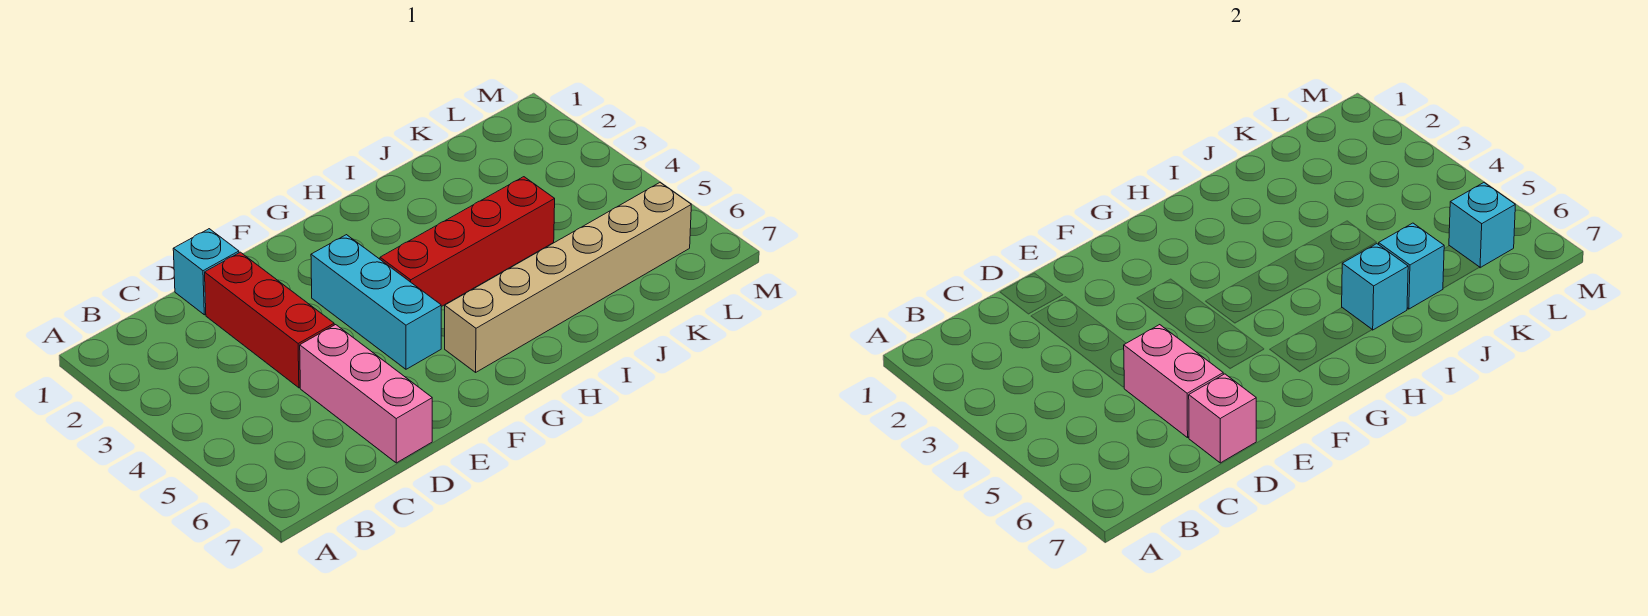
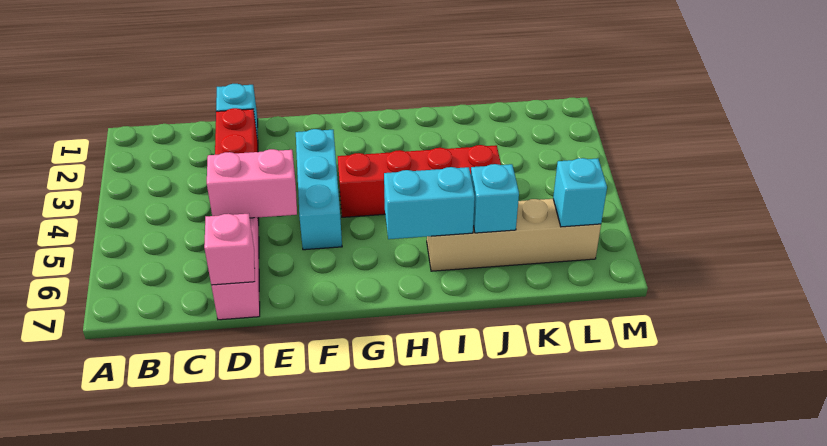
pink brick D5:D6 level 2 -> pink brick D5:E5 level 2
tan brick G6:L6 level 1 -> tan brick I6:L6 level 1
cyan brick I6 level 2 -> cyan brick H6:I6 level 2

